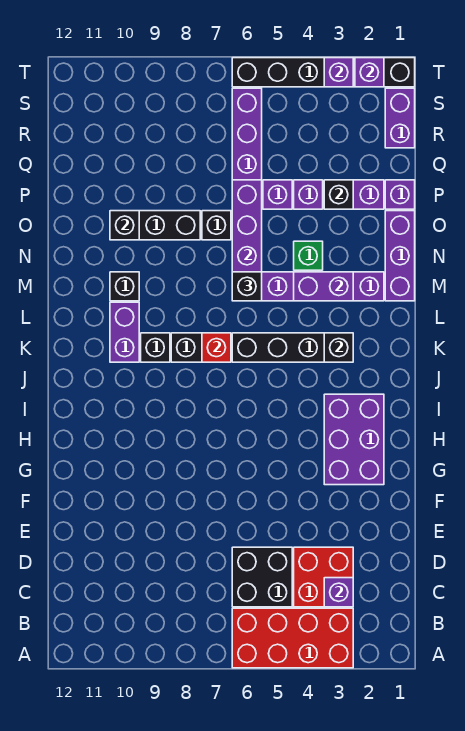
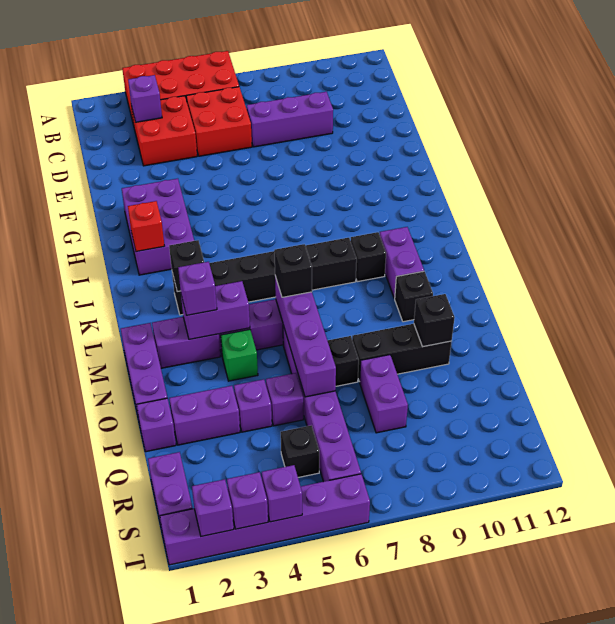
black brick C5:D6 level 1 -> red brick C5:D6 level 1
none -> purple brick D7:D9 level 1
red brick K7 level 2 -> red brick I2 level 2
none -> purple brick M3 level 3
black brick P3 level 2 -> black brick R5 level 1
none -> purple brick P8:Q8 level 1
black brick T1:T6 level 1 -> purple brick T1:T6 level 1
none -> purple brick T4 level 2

